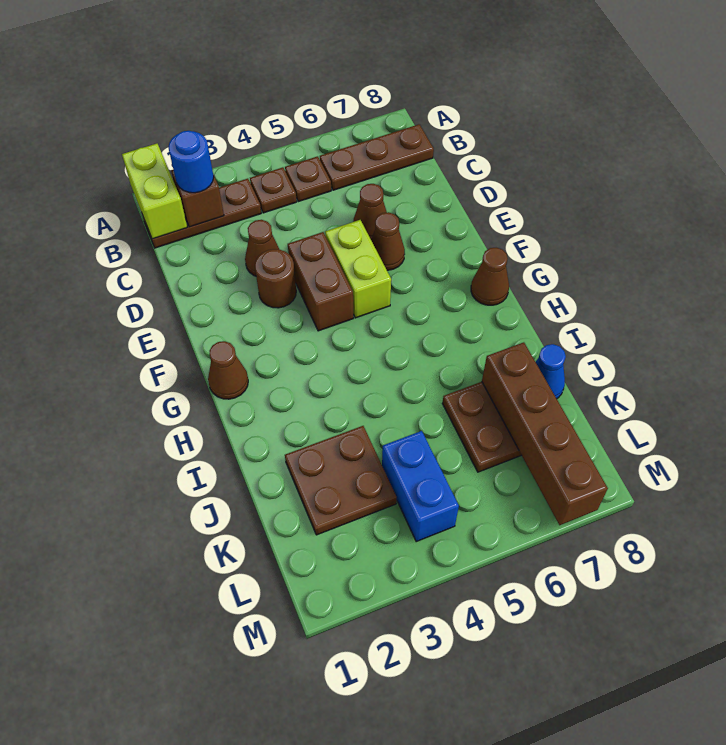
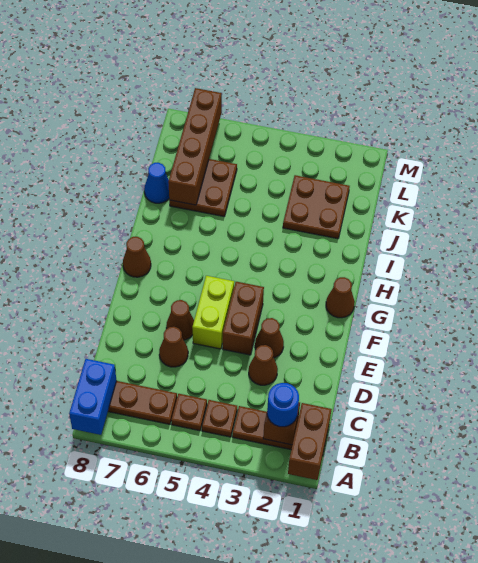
lime brick A1:B1 level 2 -> brown brick A1:B1 level 2
brown round brick E3 level 1 -> brown cone E3 level 1
blue brick K4:L4 level 1 -> blue brick A8:B8 level 2

